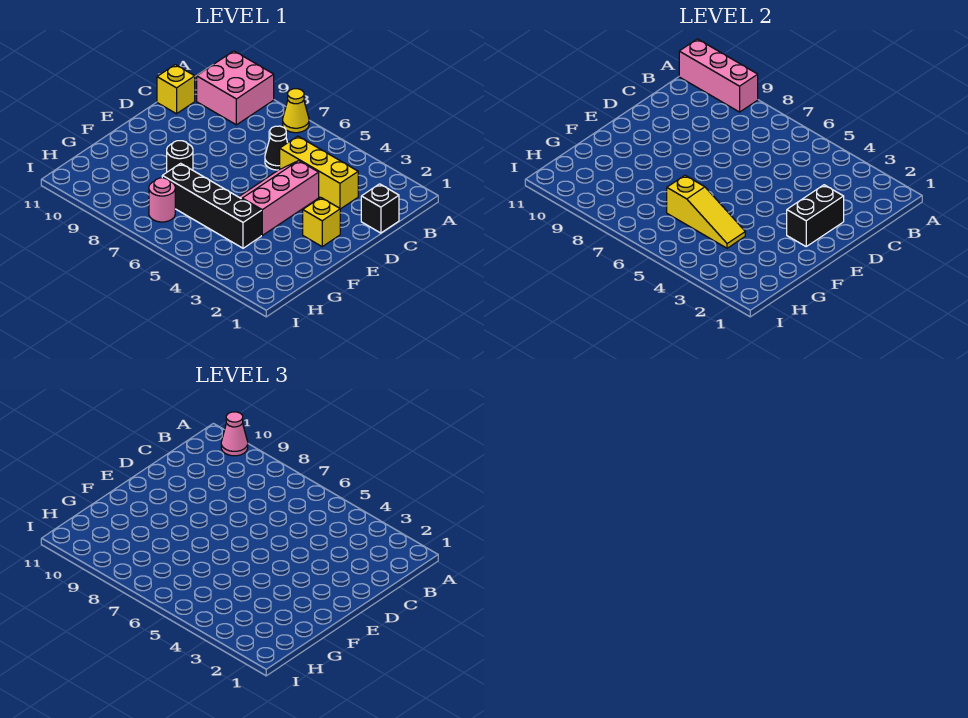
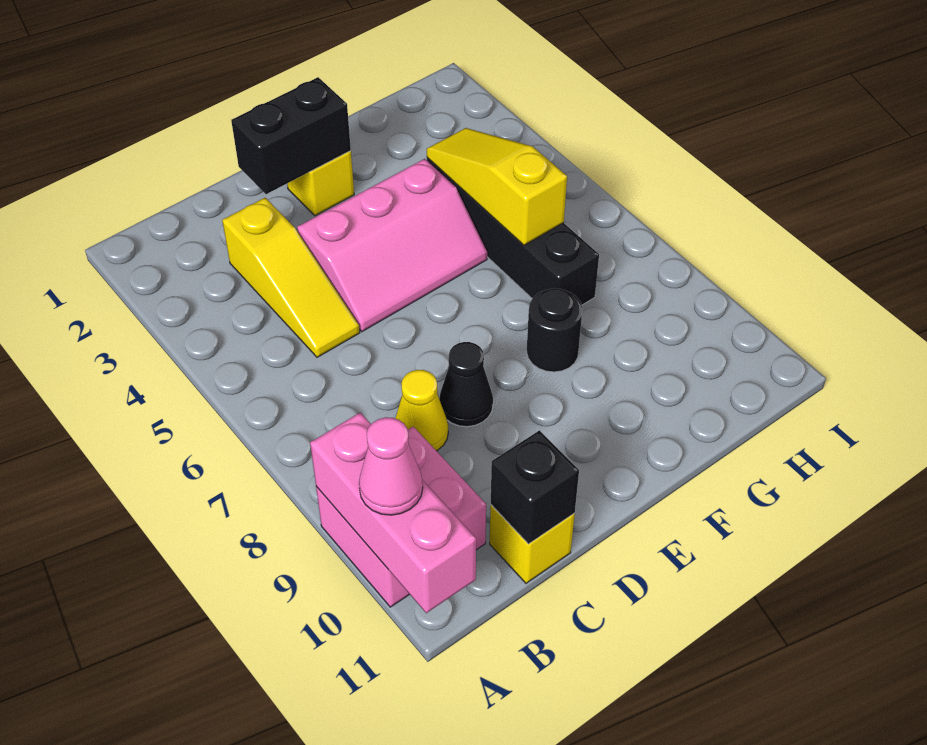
yellow cone A7 level 1 -> yellow cone C8 level 1
black brick C1 level 1 -> black brick C11 level 2
yellow brick C3:C5 level 1 -> yellow slope C3:C5 level 1 top 3
black cone C6 level 1 -> black cone D8 level 1
pink round brick H7 level 1 -> none

